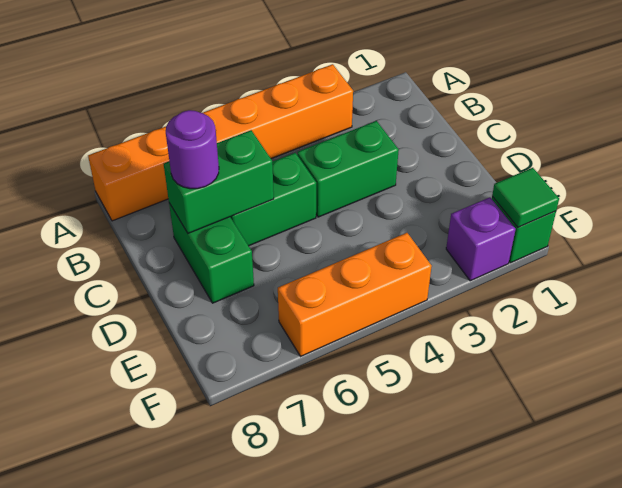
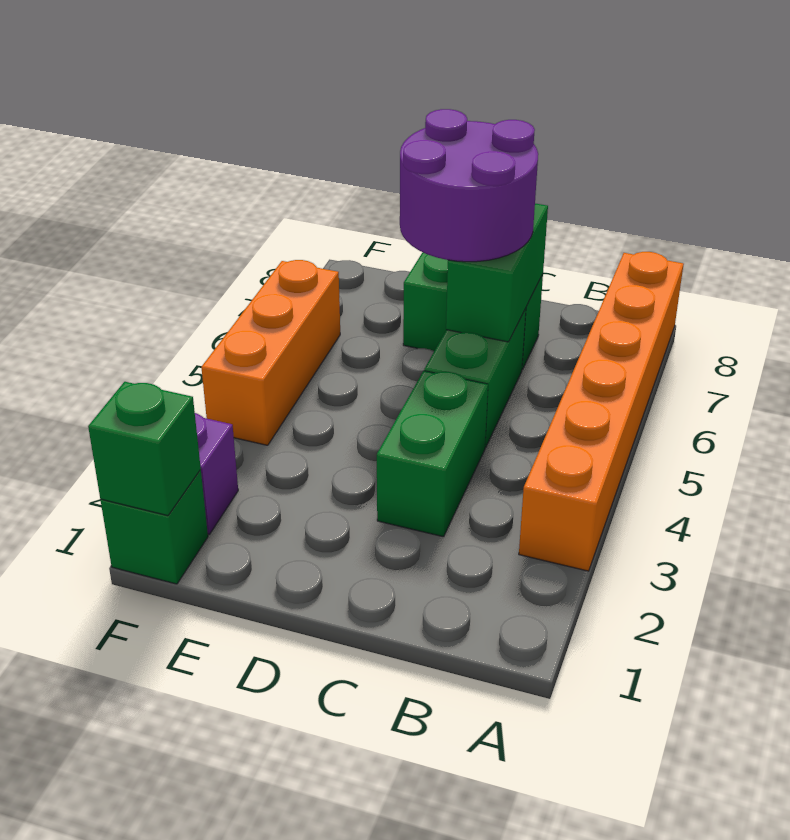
purple round brick C7 level 3 -> purple round brick C6:D7 level 3
green tile F1 level 2 -> green brick F1 level 2

